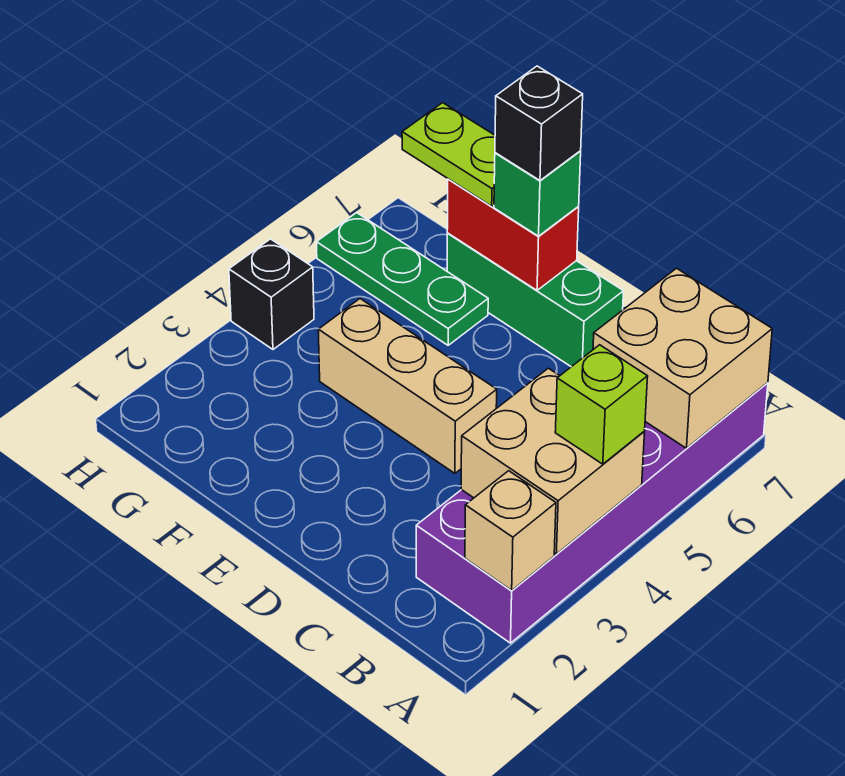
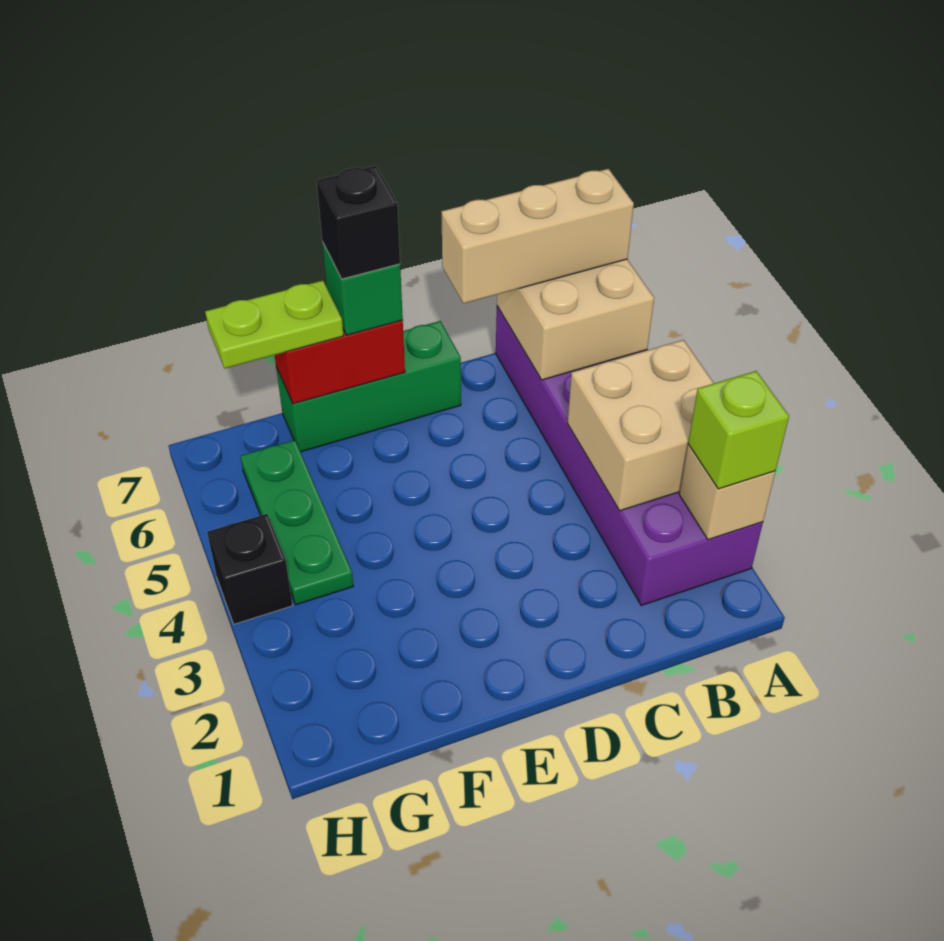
lime brick A4 level 3 -> lime brick A2 level 3
tan brick D4:F4 level 1 -> tan brick A7:C7 level 3
green plate F6:H6 level 1 -> green plate G4:G6 level 1

